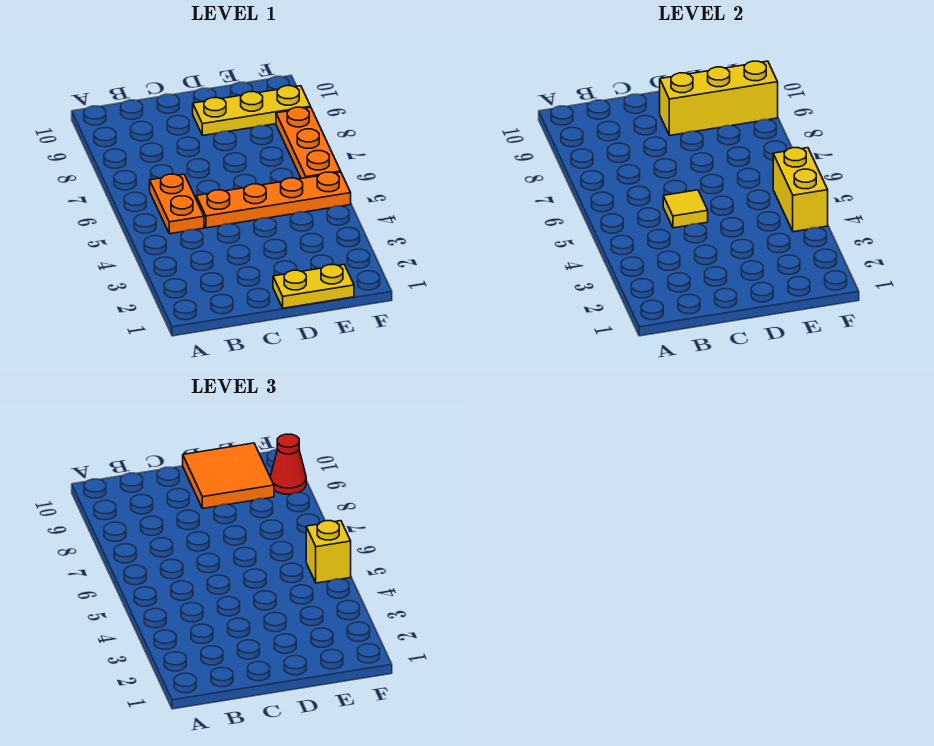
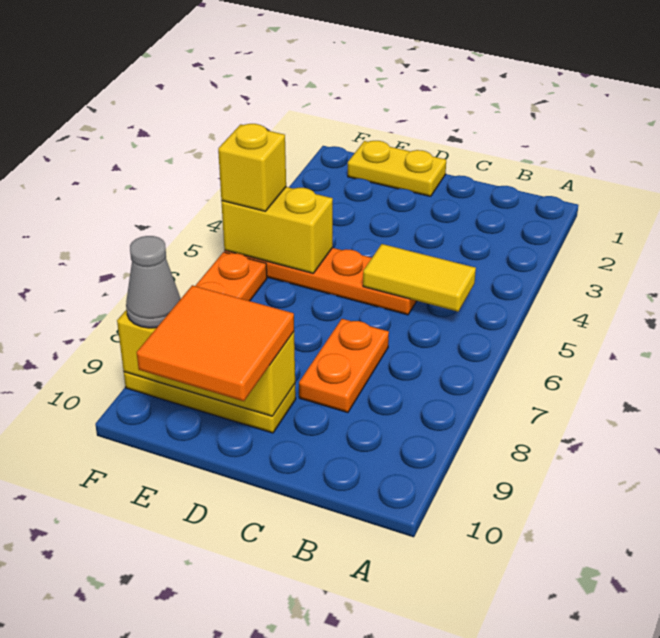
orange plate B5:B6 level 1 -> orange plate C7:C8 level 1
yellow tile C5 level 2 -> yellow tile B5:C5 level 2
yellow brick F4:F5 level 2 -> yellow brick E5:F5 level 2
red cone F9 level 3 -> grey cone F9 level 3

